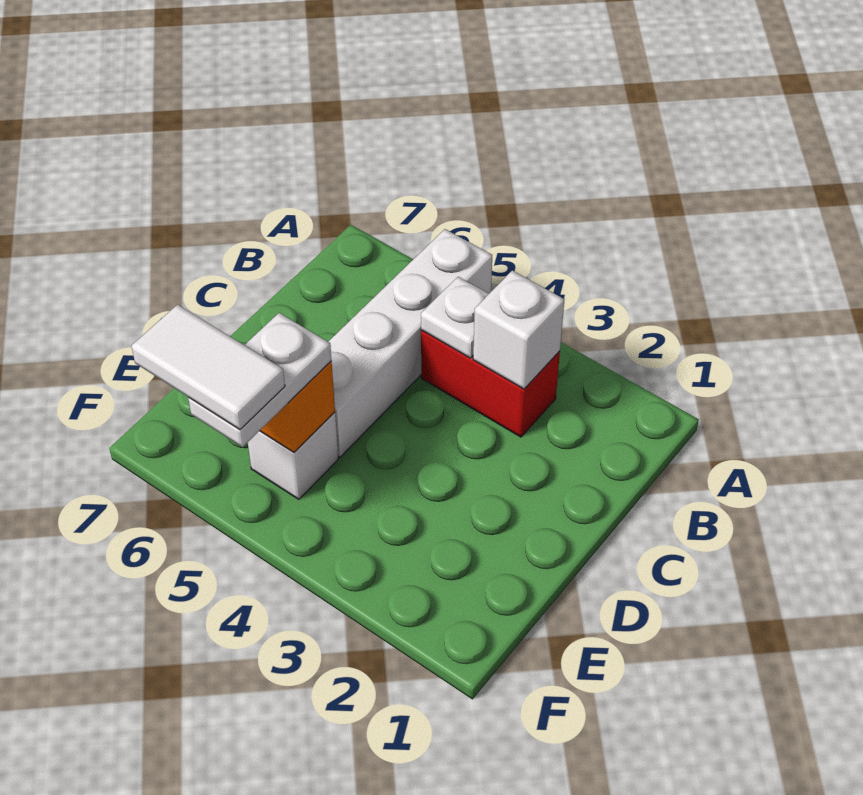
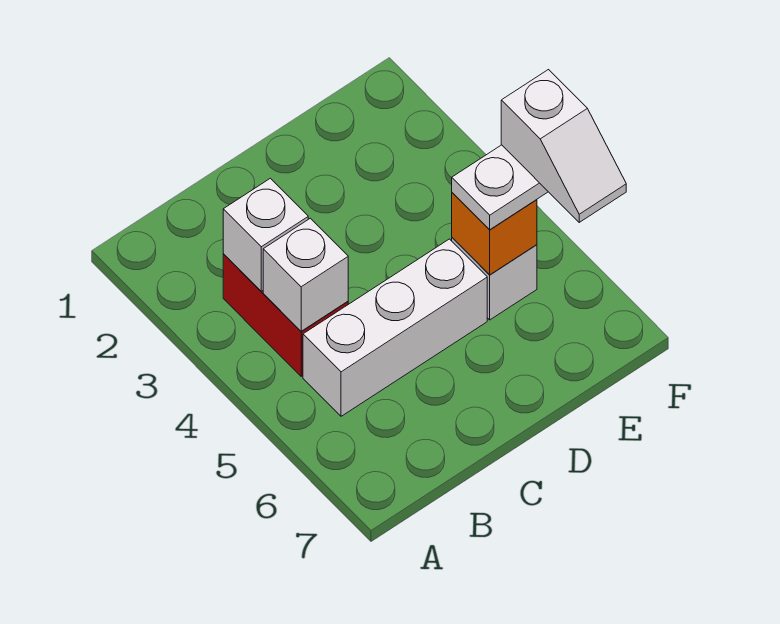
white brick A5:D5 level 1 -> white brick B5:D5 level 1
white plate B4 level 2 -> white brick B4 level 2
white tile F5:F6 level 4 -> white slope F5:F6 level 4 top 5

